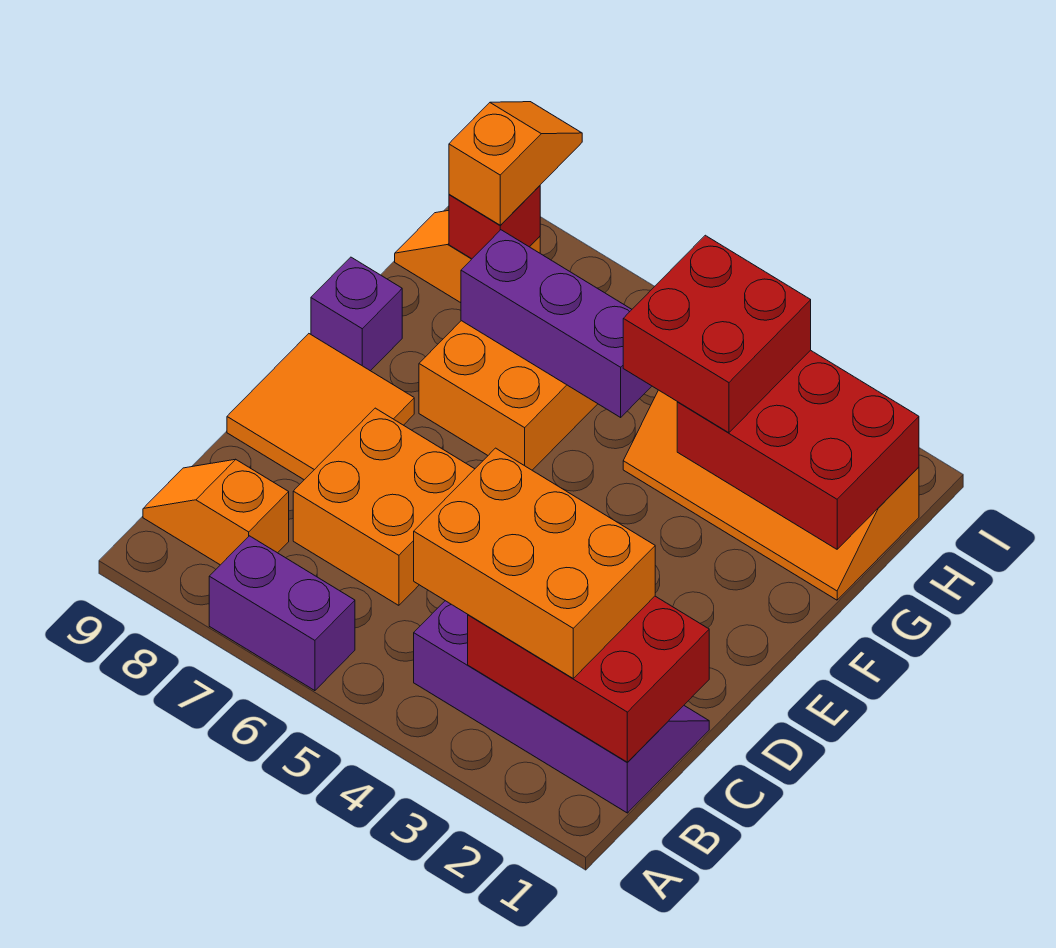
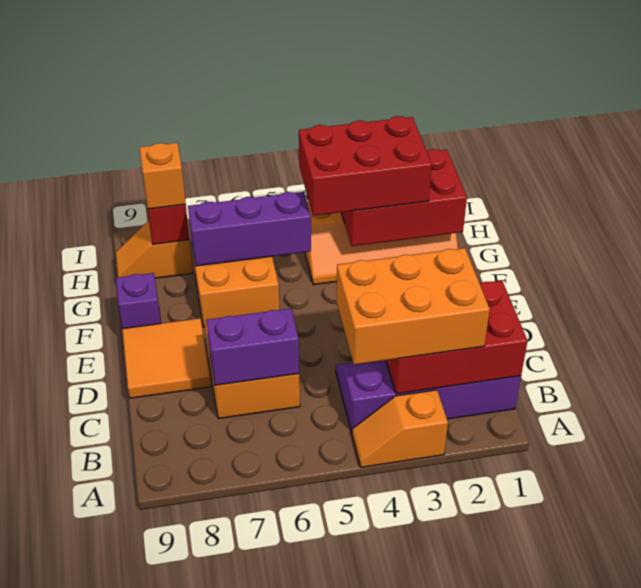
purple brick A6:A7 level 1 -> purple brick C6:C7 level 2
orange slope B8:B9 level 1 top 8 -> orange slope A3:A4 level 1 top 3
red brick G3:H4 level 3 -> red brick G2:H4 level 3

